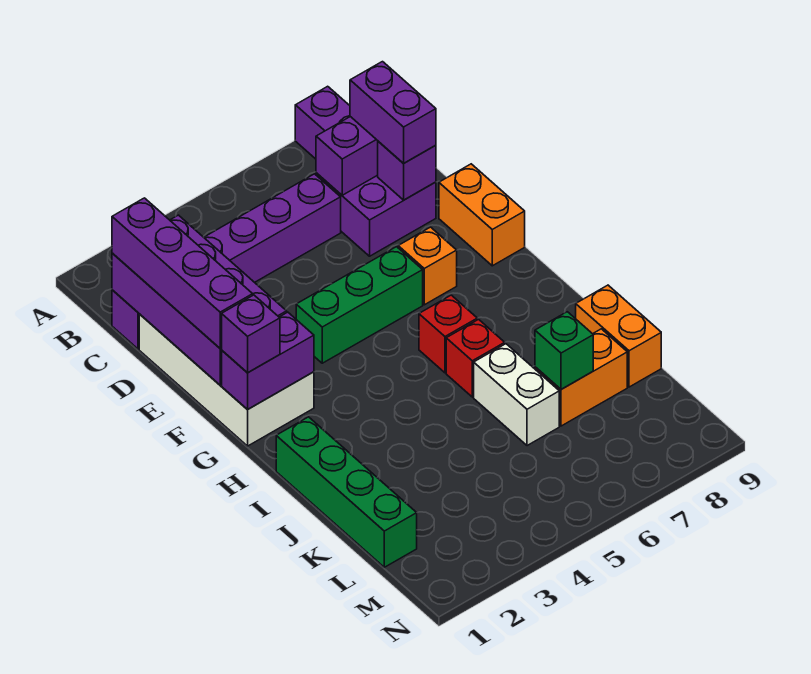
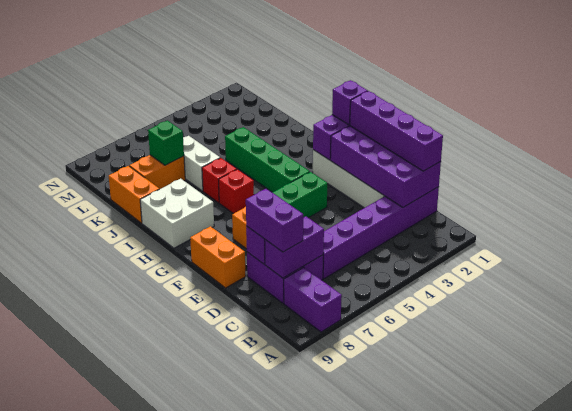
none -> white brick H8:I9 level 1
green brick I1:L1 level 1 -> green brick G4:J4 level 1

